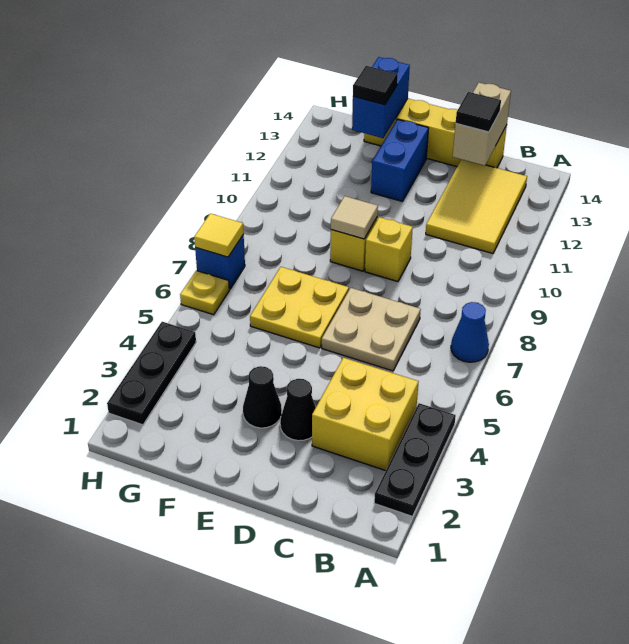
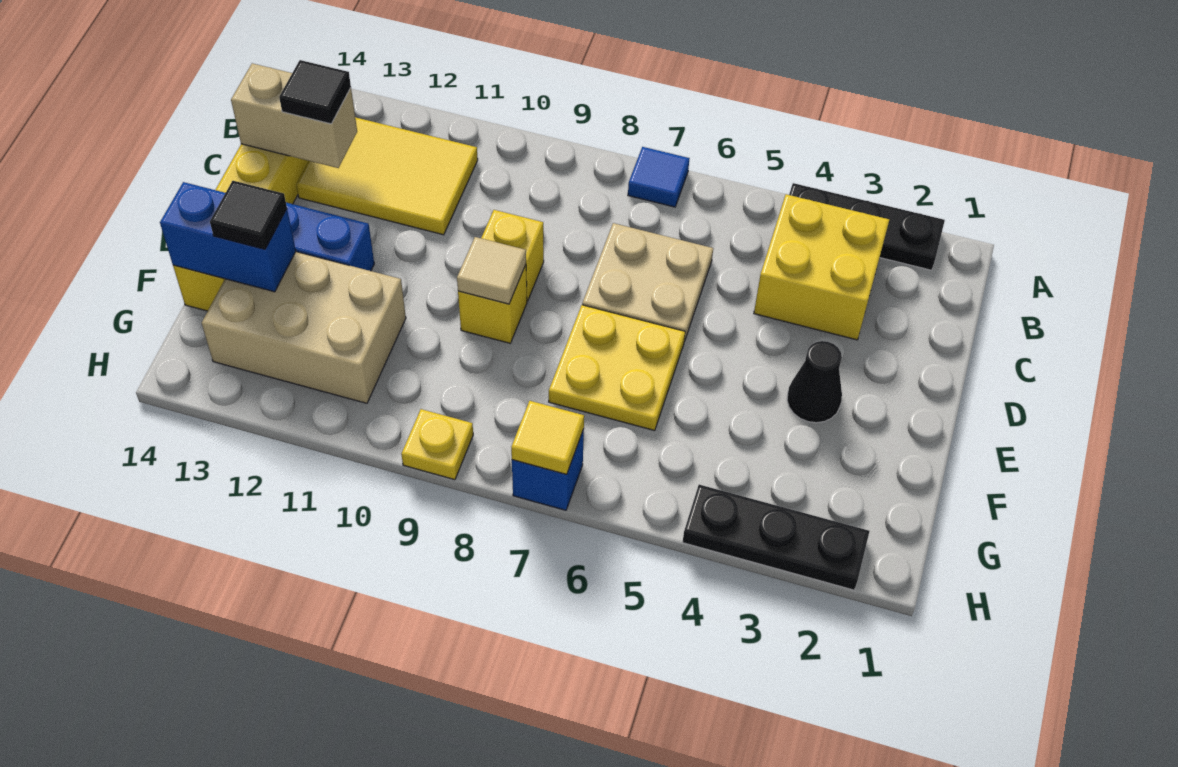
blue cone A7 level 1 -> blue tile A7 level 1
black cone D3 level 1 -> none
none -> tan brick F11:G13 level 1
yellow plate H6 level 1 -> yellow plate H9 level 1

